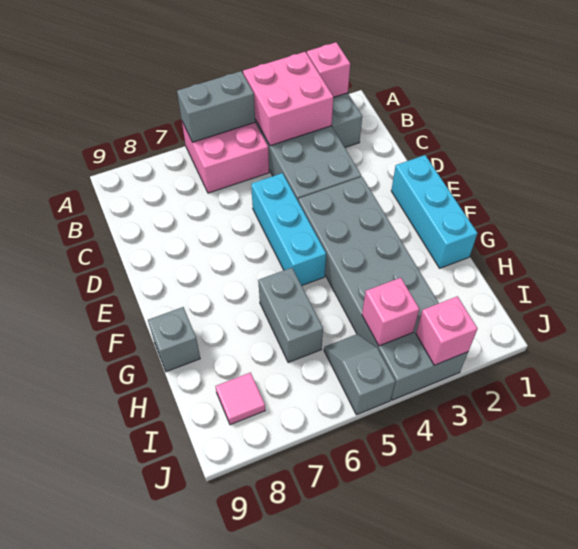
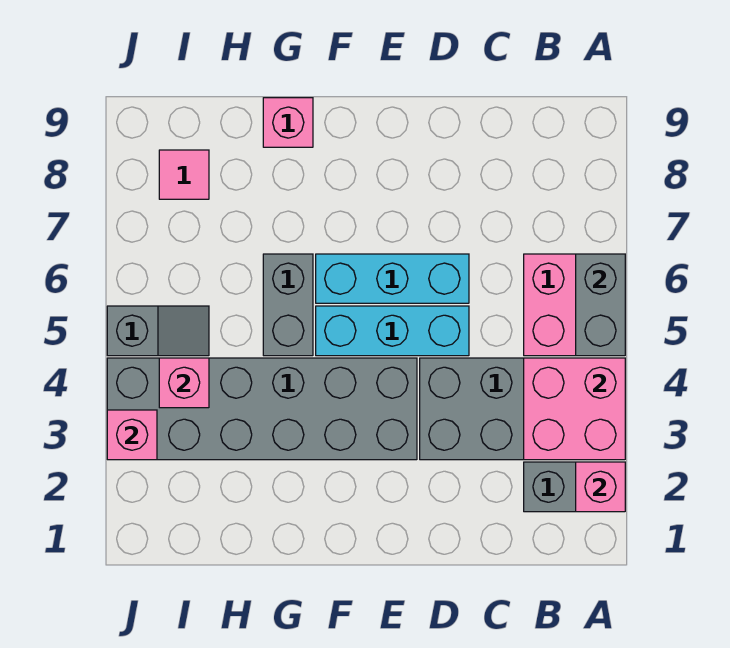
cyan brick E1:G1 level 1 -> cyan brick D6:F6 level 1
grey brick G6:H6 level 1 -> grey brick G5:G6 level 1
grey brick G9 level 1 -> pink brick G9 level 1

